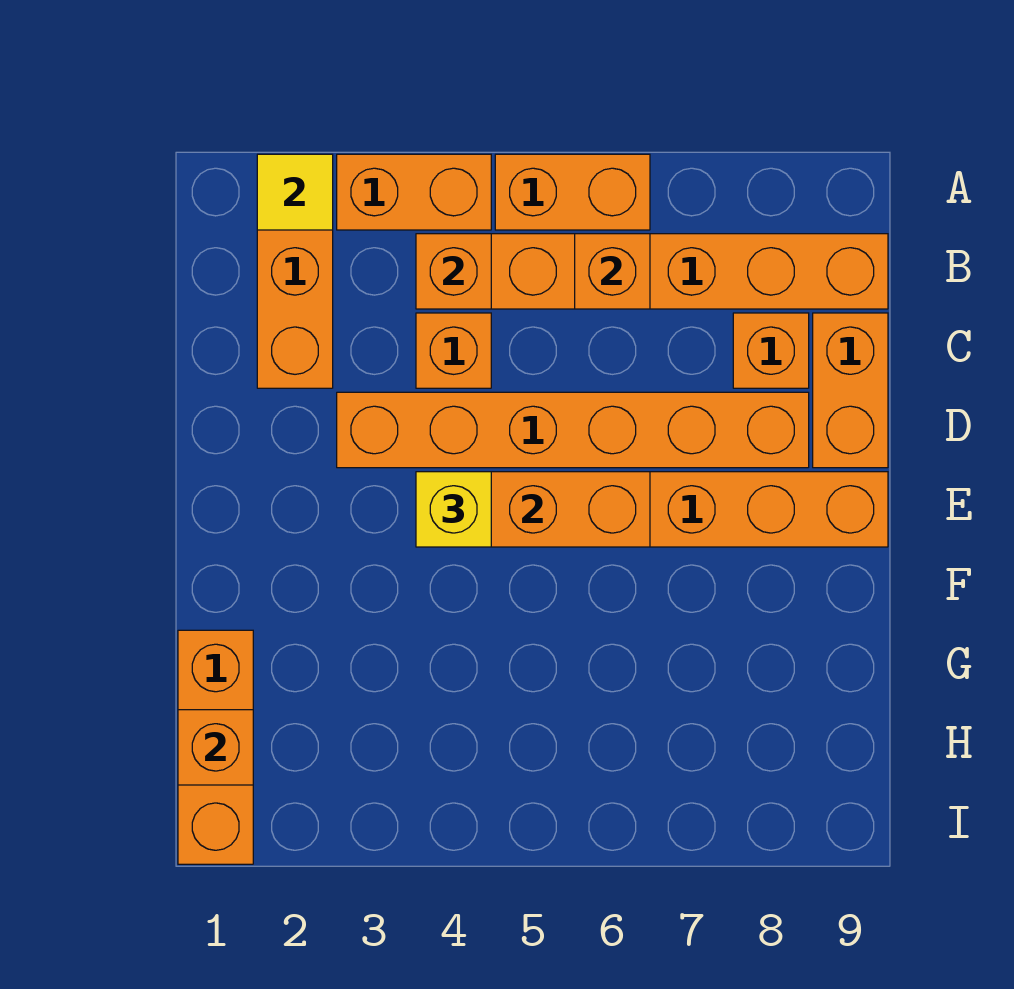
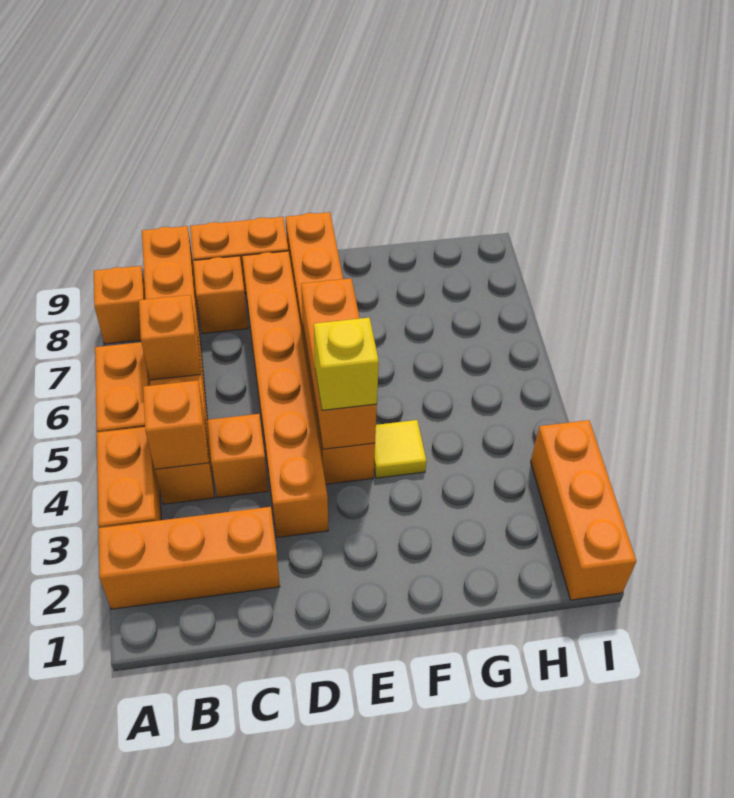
yellow tile A2 level 2 -> yellow tile F4 level 1
orange brick G1:I1 level 1 -> orange brick I1:I3 level 1
orange brick H1 level 2 -> orange brick A8 level 1

